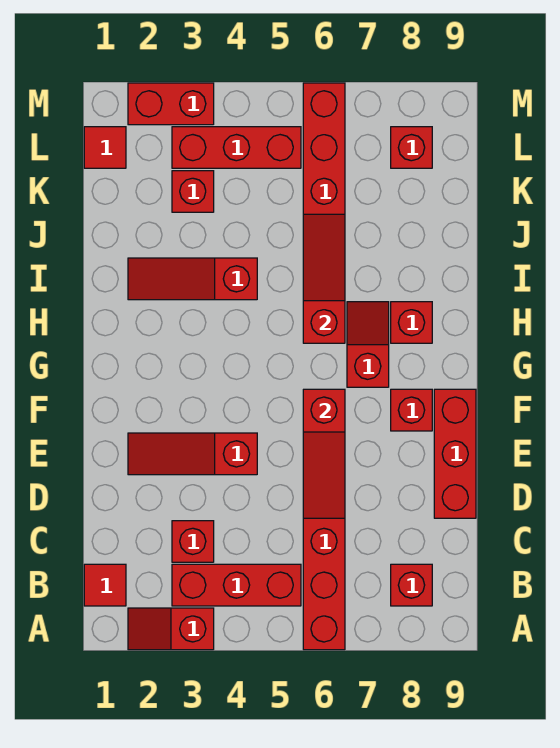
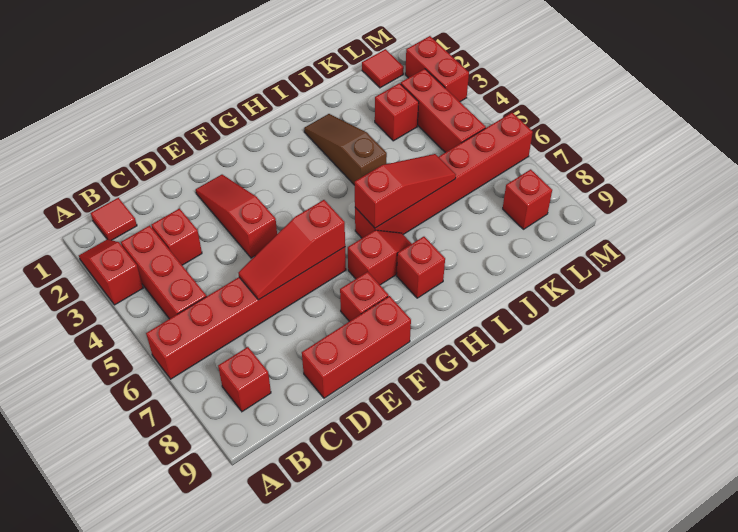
red slope I2:I4 level 1 top 4 -> brown slope I2:I4 level 1 top 4

